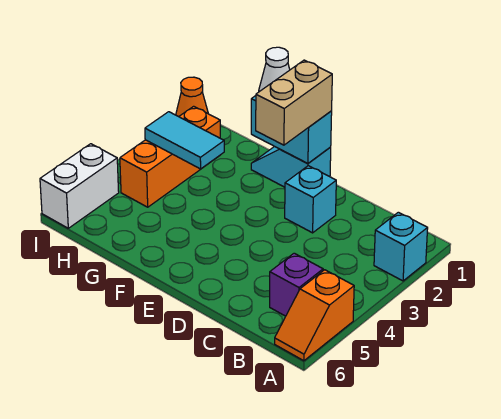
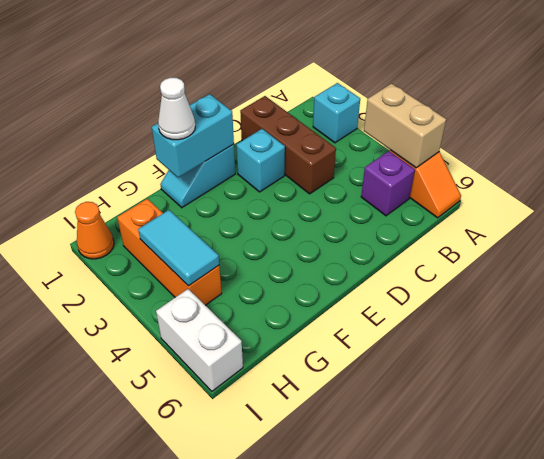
none -> brown brick C1:C3 level 1
tan brick E1:E2 level 3 -> tan brick A4:A5 level 2
cyan tile G3:H3 level 2 -> cyan tile H3:H4 level 2

